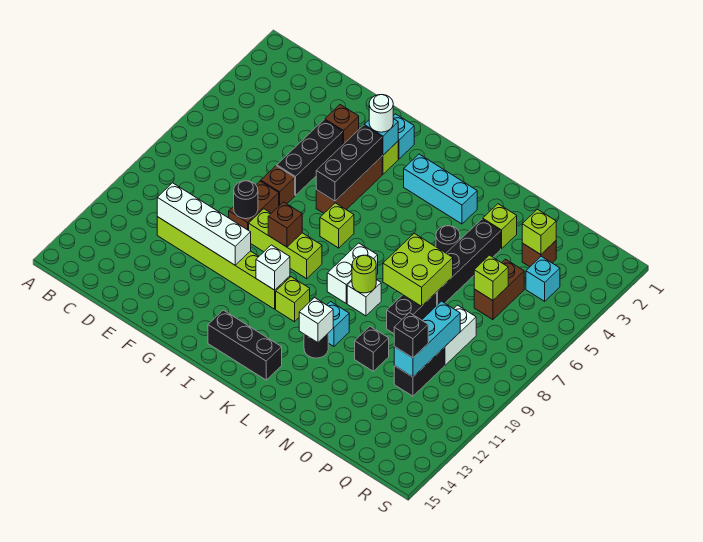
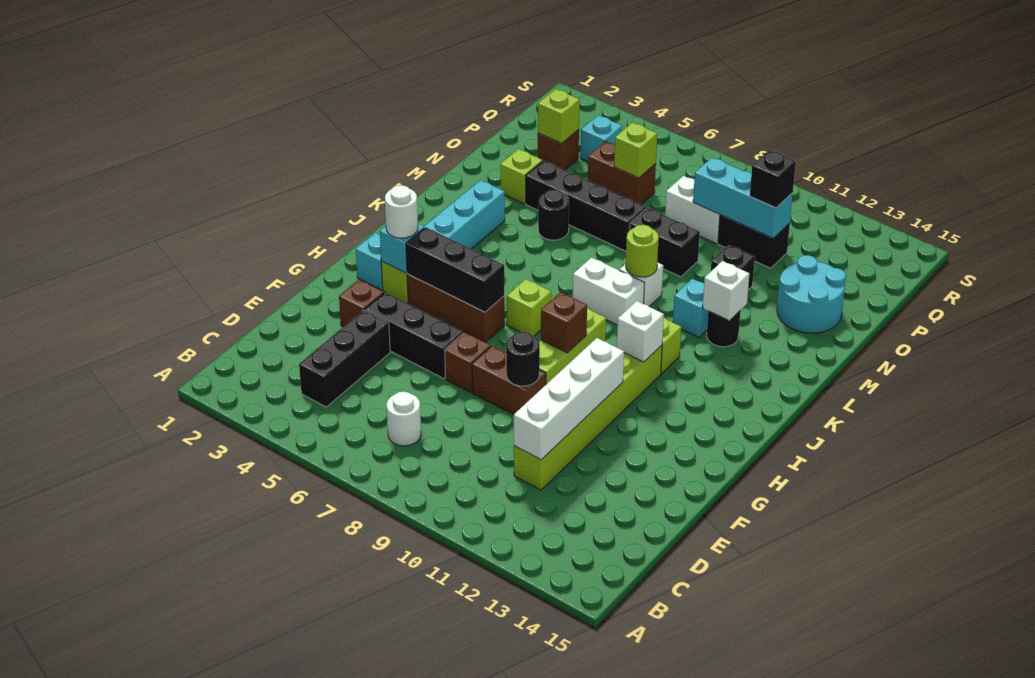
none -> white round brick C7 level 1
black brick I14:K14 level 1 -> black brick C4:E4 level 1
lime brick M7:N8 level 2 -> none
none -> cyan round brick N13:O14 level 1

